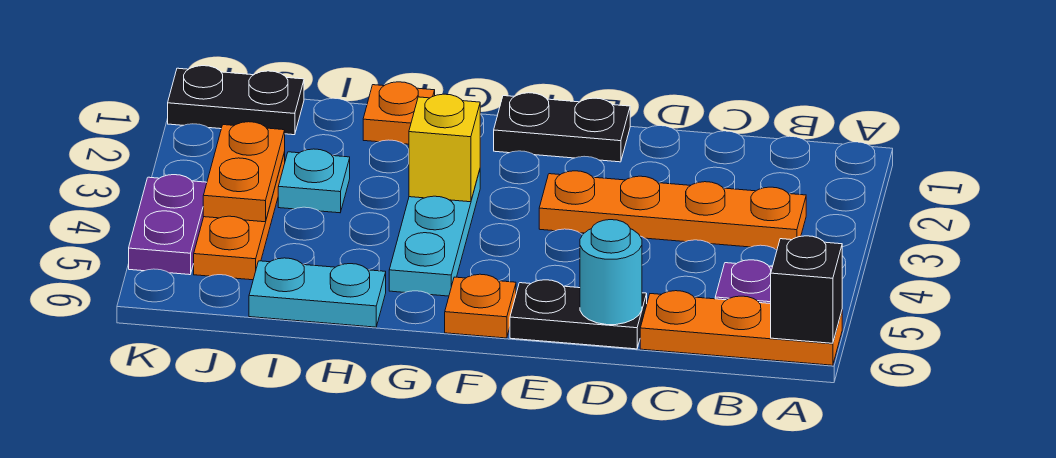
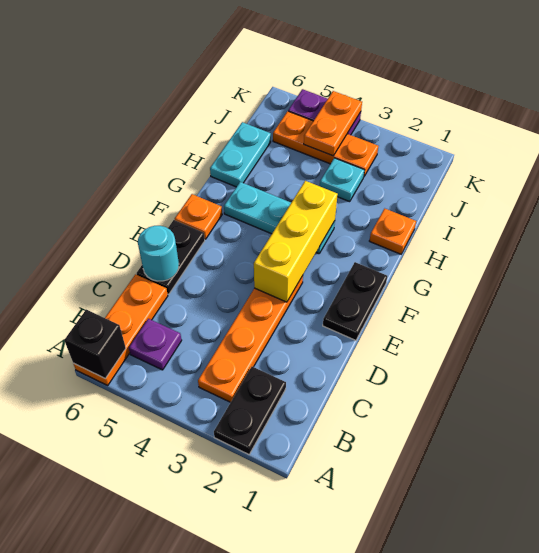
yellow brick G3 level 2 -> yellow brick E3:G3 level 2
black plate J1:K1 level 1 -> black plate A2:B2 level 1
orange plate J3:J4 level 2 -> orange plate J4:K4 level 2

